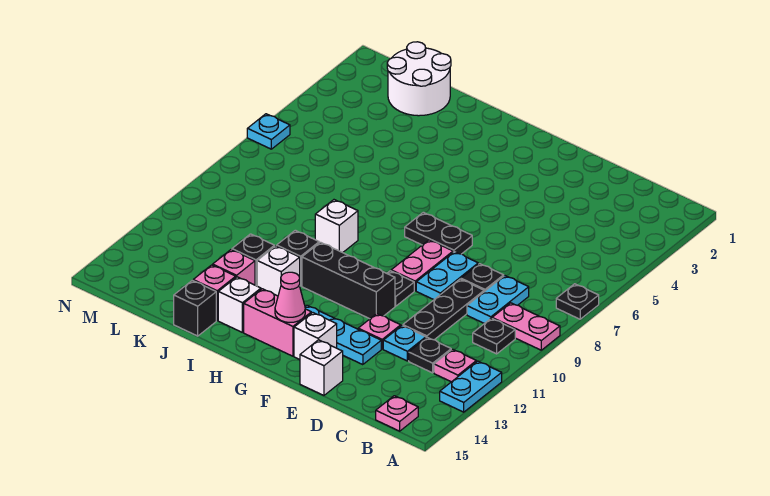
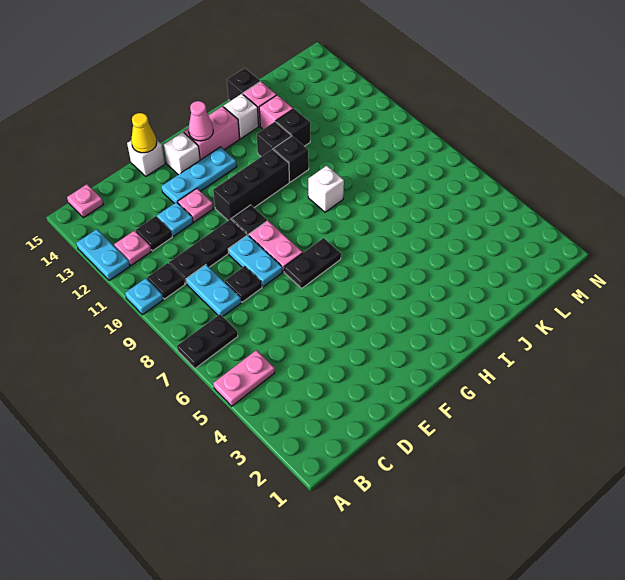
black plate A7 level 1 -> black plate A7:B7 level 1
pink plate A9:B9 level 1 -> pink plate A5:B5 level 1
black plate D9:D11 level 1 -> black plate C10:E10 level 1
none -> yellow cone E15 level 2
white brick I12 level 1 -> black brick I12 level 1
white round brick K1:L2 level 1 -> none
cyan plate N6 level 1 -> cyan plate A10 level 1

